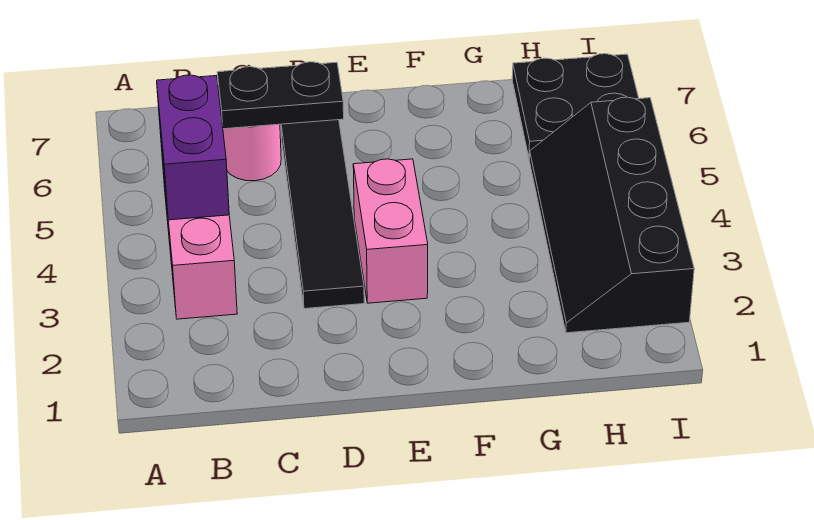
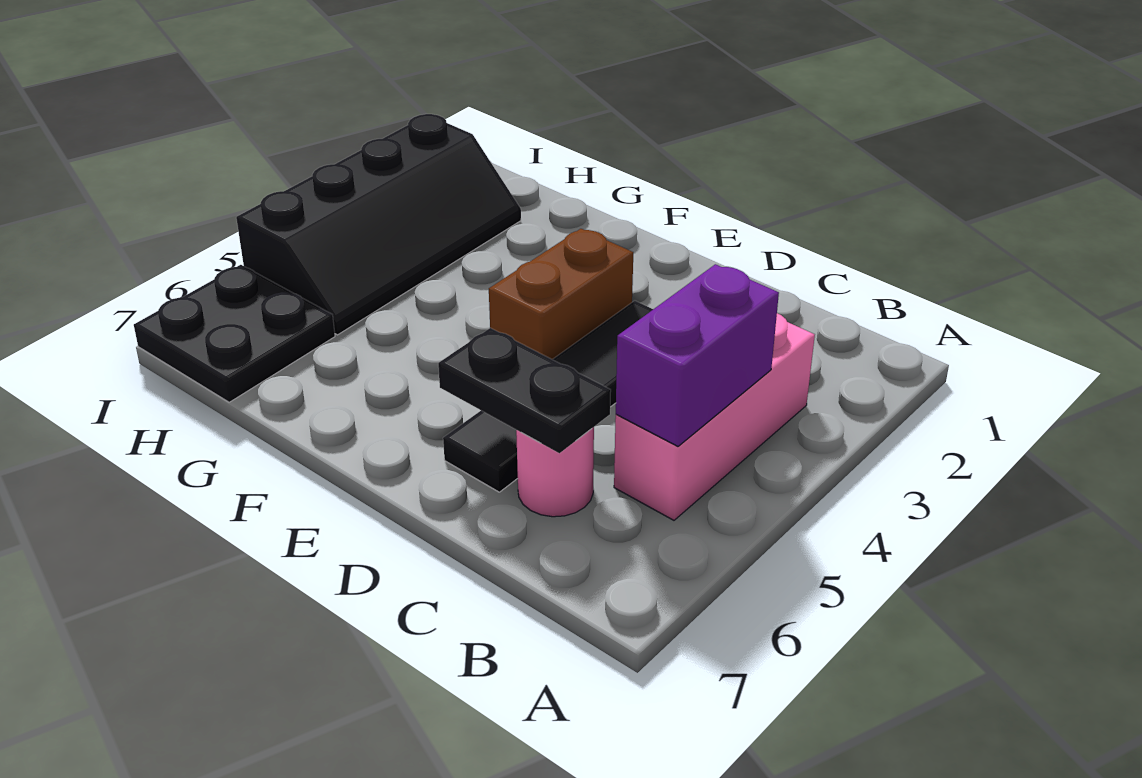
pink brick E3:E4 level 1 -> brown brick E3:E4 level 1

